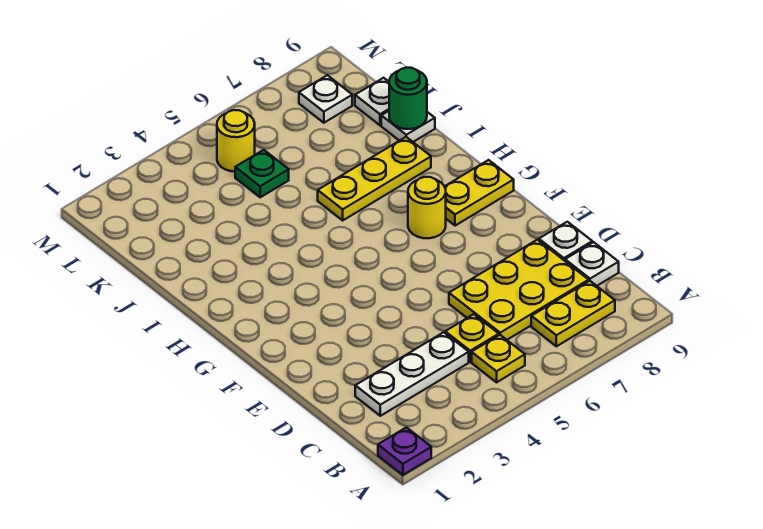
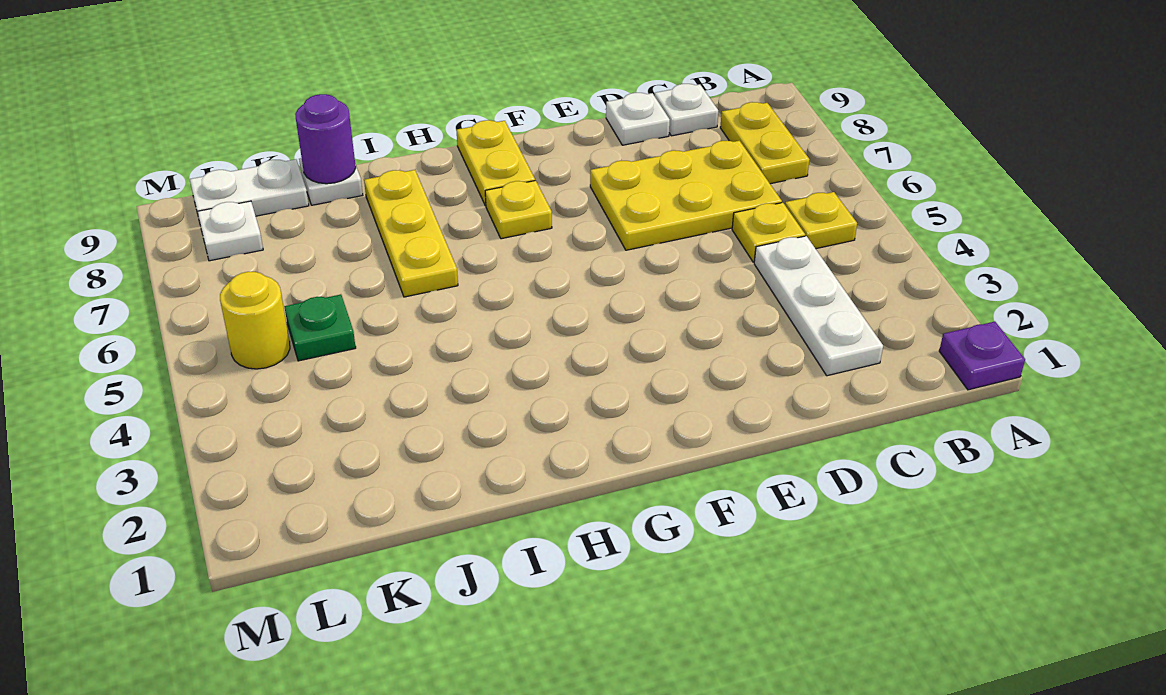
yellow plate C6:D8 level 1 -> yellow plate C6:E7 level 1
yellow round brick G7 level 1 -> yellow plate G7 level 1
green round brick J9 level 2 -> purple round brick J9 level 2
white plate K9 level 1 -> white plate K9:L9 level 1

